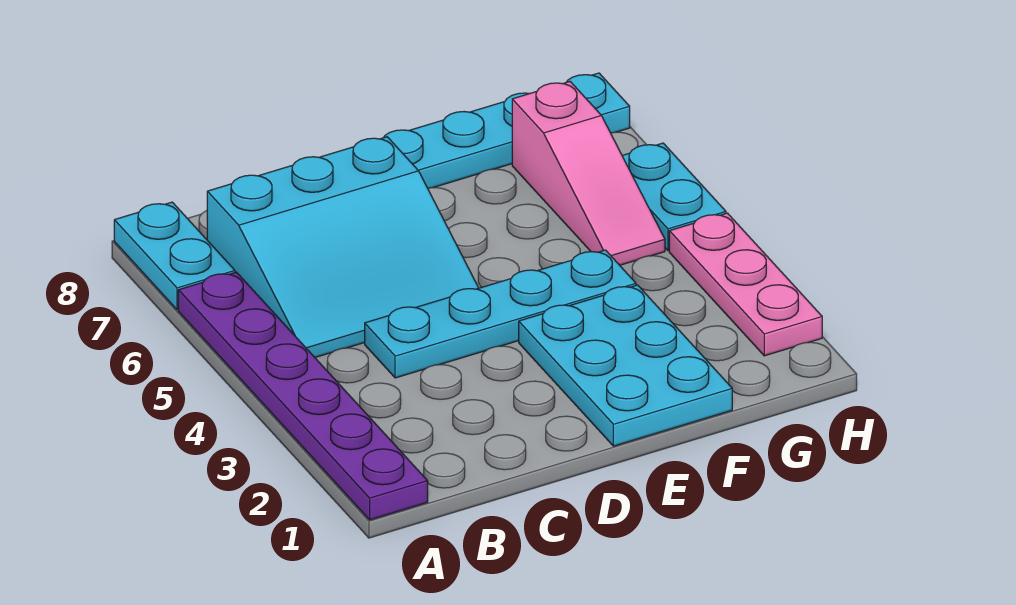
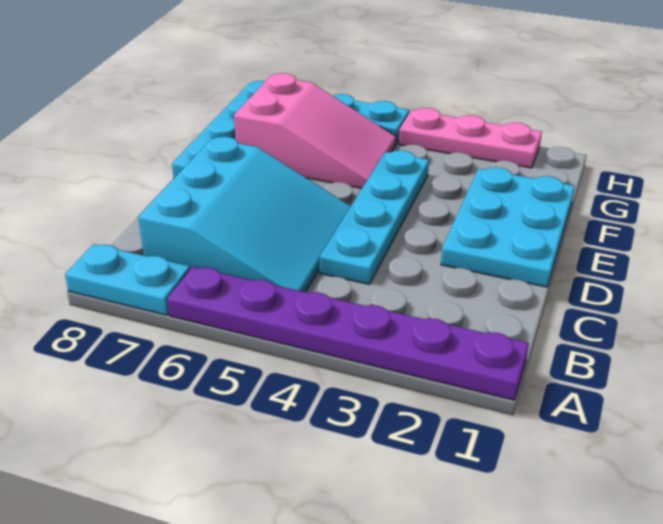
cyan plate E1:F3 level 1 -> cyan plate D1:F2 level 1
pink slope G5:G7 level 1 top 7 -> pink slope F5:G7 level 1 top 7

